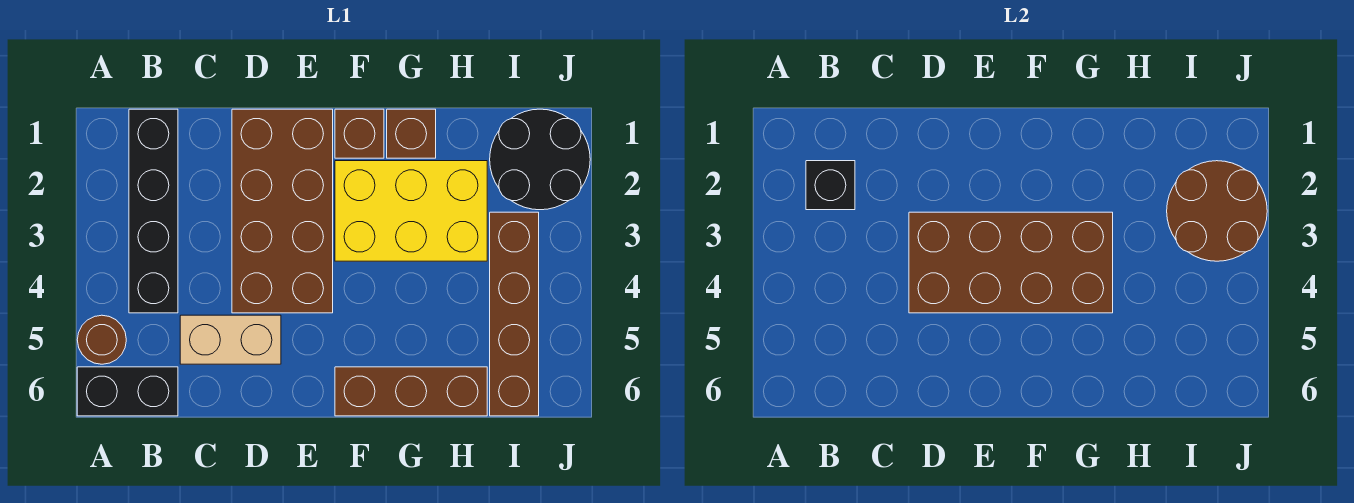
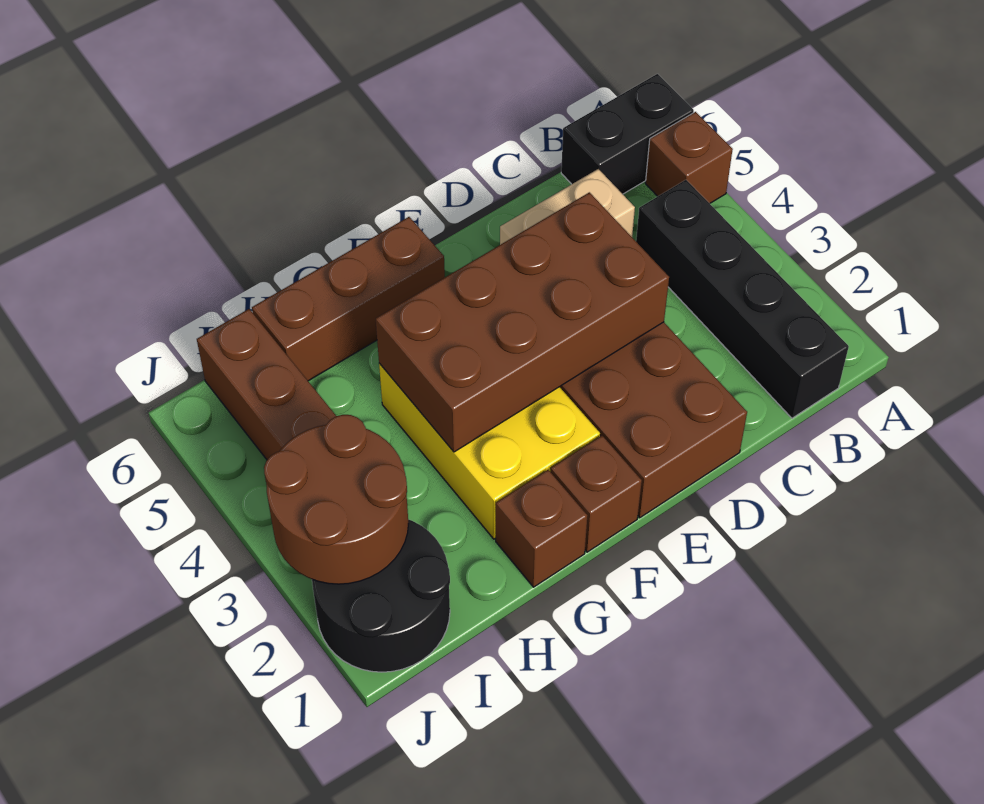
brown round brick A5 level 1 -> brown brick A5 level 1
black brick B2 level 2 -> none
yellow brick F2:H3 level 1 -> yellow brick F2:G4 level 1

